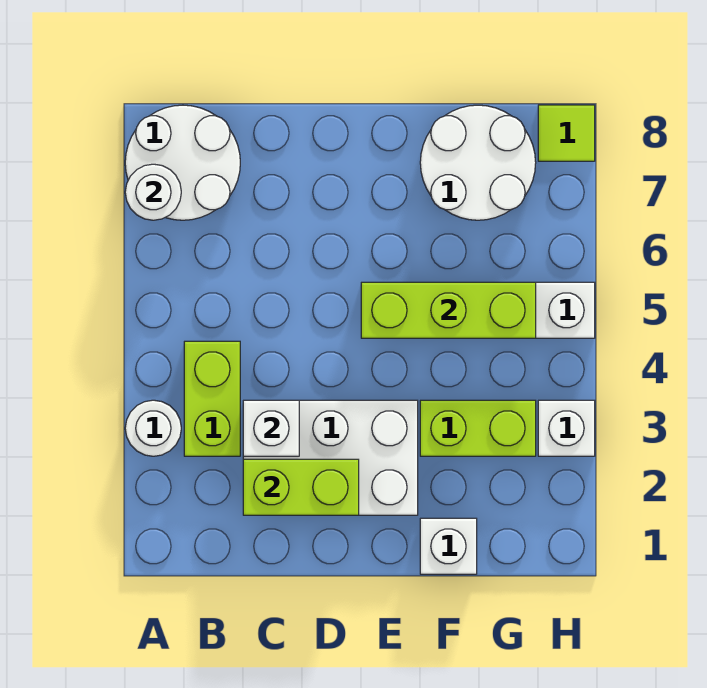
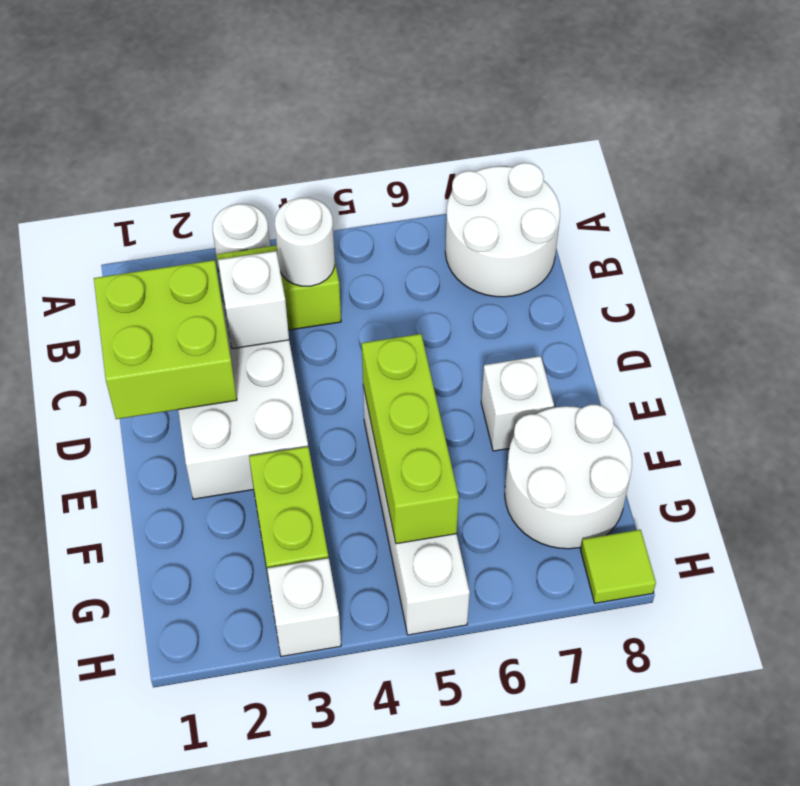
white round brick A7 level 2 -> white round brick B4 level 2
lime brick C2:D2 level 2 -> lime brick C1:D2 level 2
white brick F1 level 1 -> white brick E7 level 1

